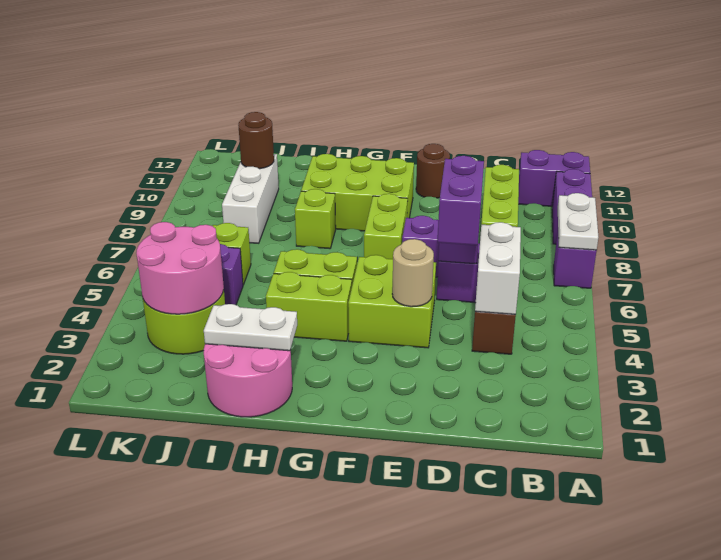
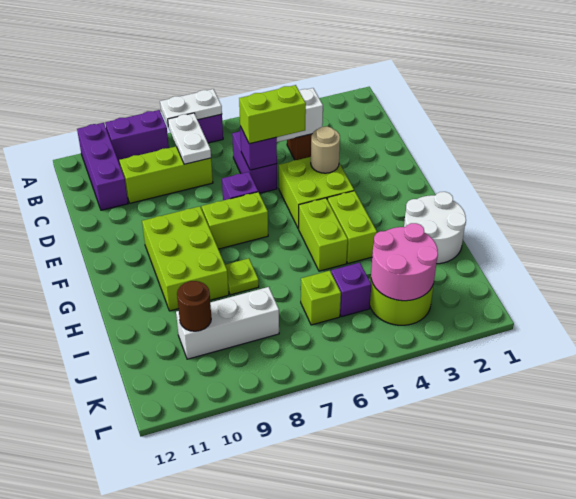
purple brick A11:B11 level 1 -> purple brick A11:C11 level 1
purple brick D5:D6 level 3 -> lime brick D5:D6 level 3
brown round brick E11 level 1 -> none
pink round brick H1:I2 level 1 -> white round brick H1:I2 level 1
white plate H2:I2 level 2 -> white plate B8:C8 level 2
lime brick H8 level 1 -> lime plate H8 level 1

